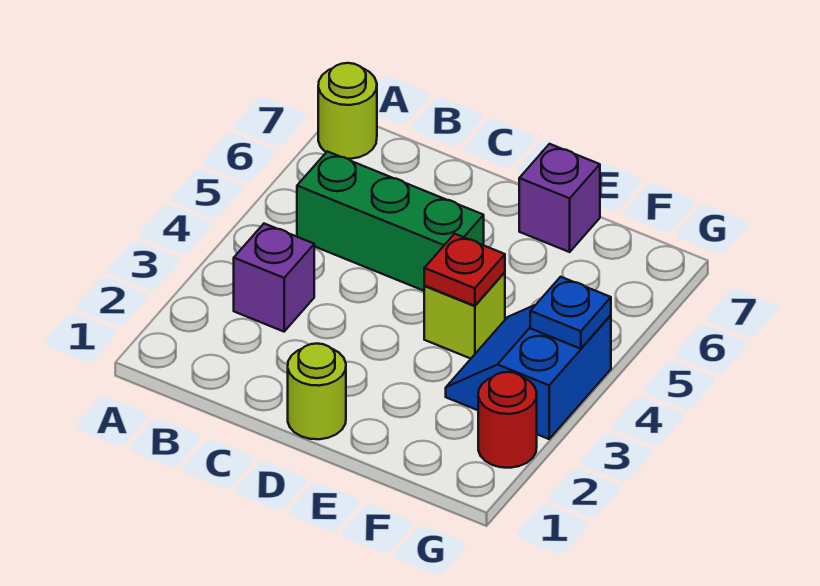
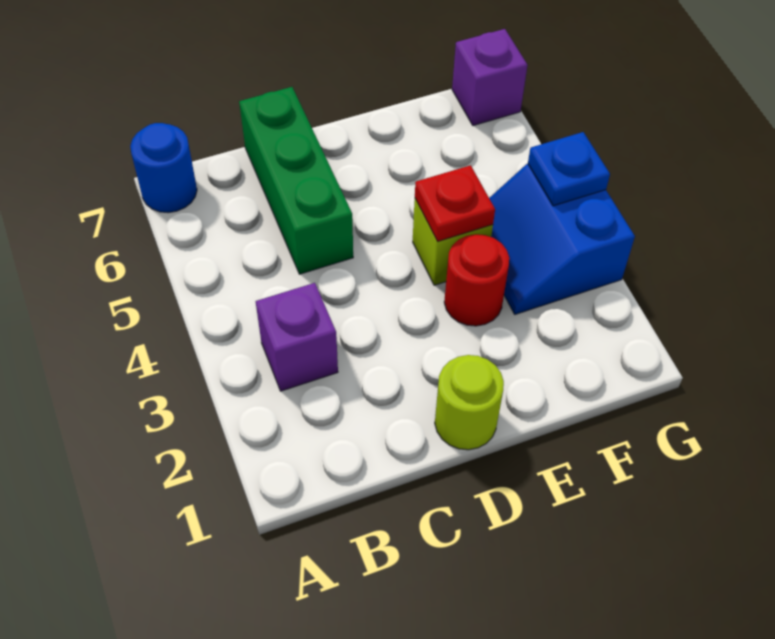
lime round brick A7 level 1 -> blue round brick A7 level 1
green brick B5:D5 level 1 -> green brick C5:C7 level 1
purple brick E7 level 1 -> purple brick G7 level 1
red round brick G2 level 1 -> red round brick E3 level 1

